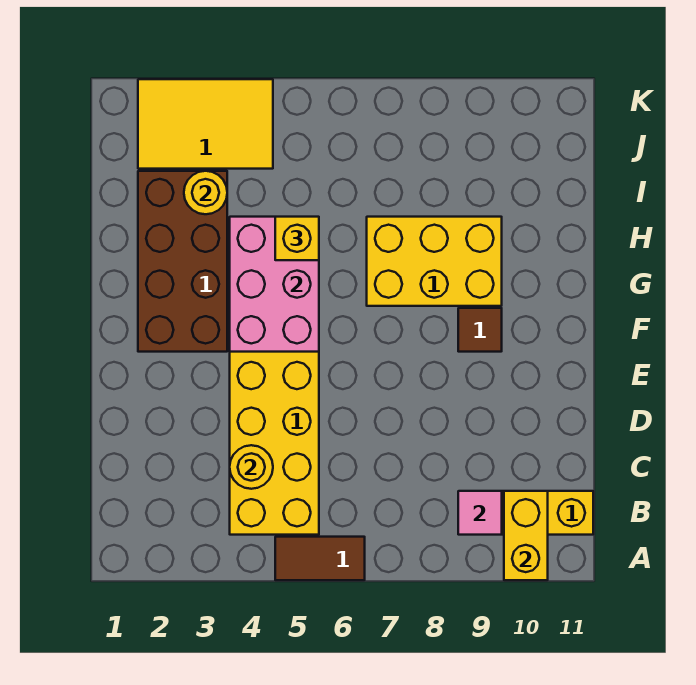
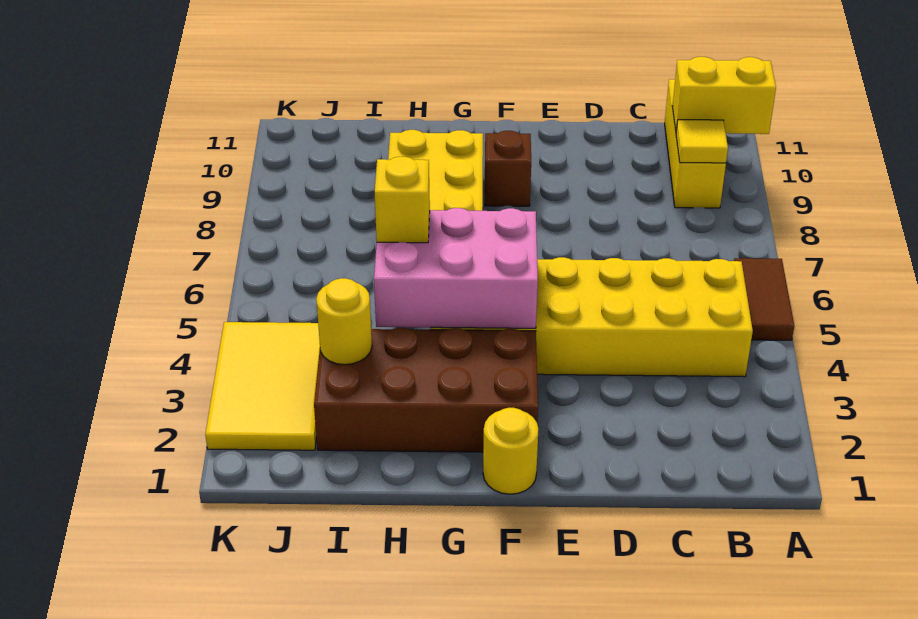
pink tile B9 level 2 -> yellow tile B9 level 2
yellow round brick C4 level 2 -> yellow round brick F1 level 1
brown tile F9 level 1 -> brown brick F9 level 1

